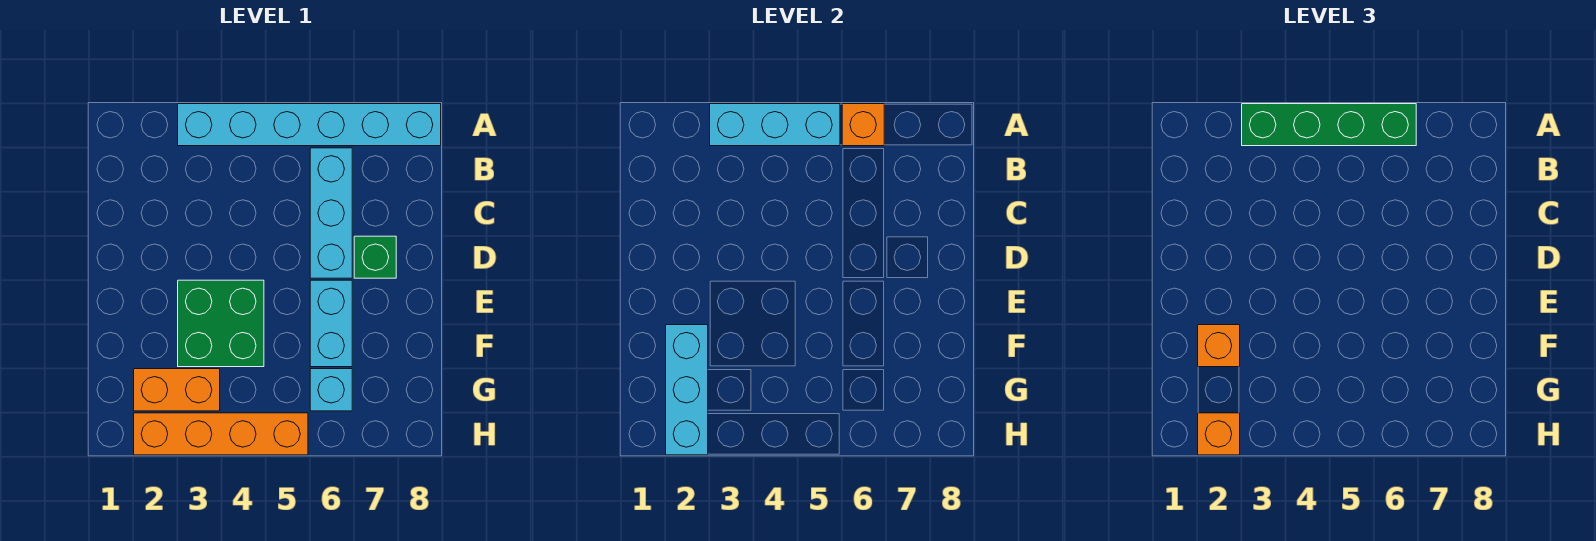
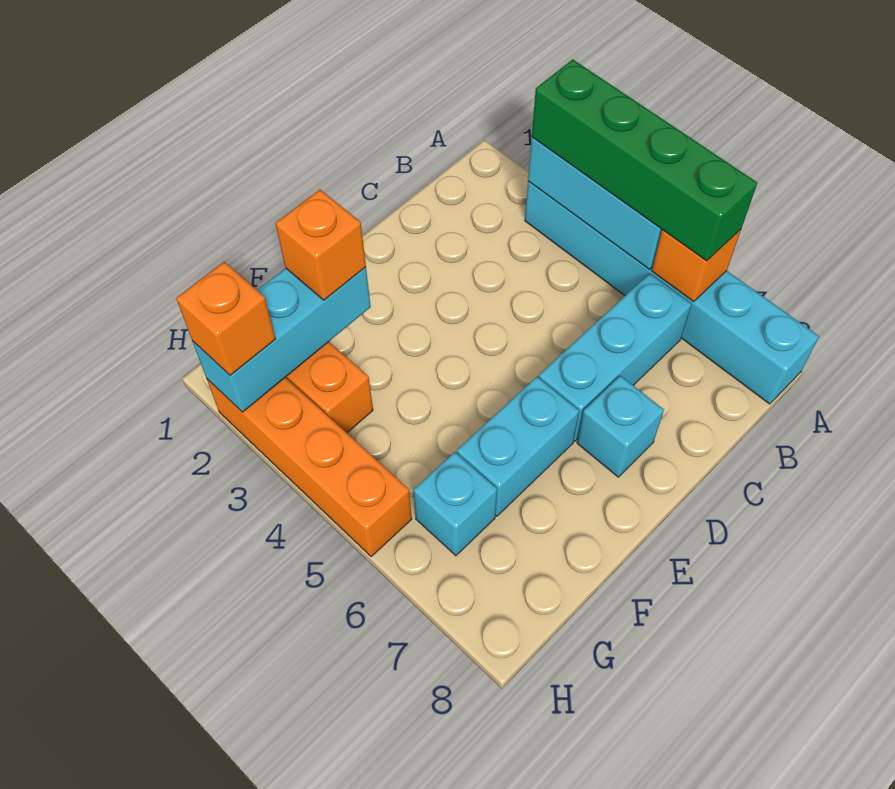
green brick D7 level 1 -> cyan brick D7 level 1
green brick E3:F4 level 1 -> none

